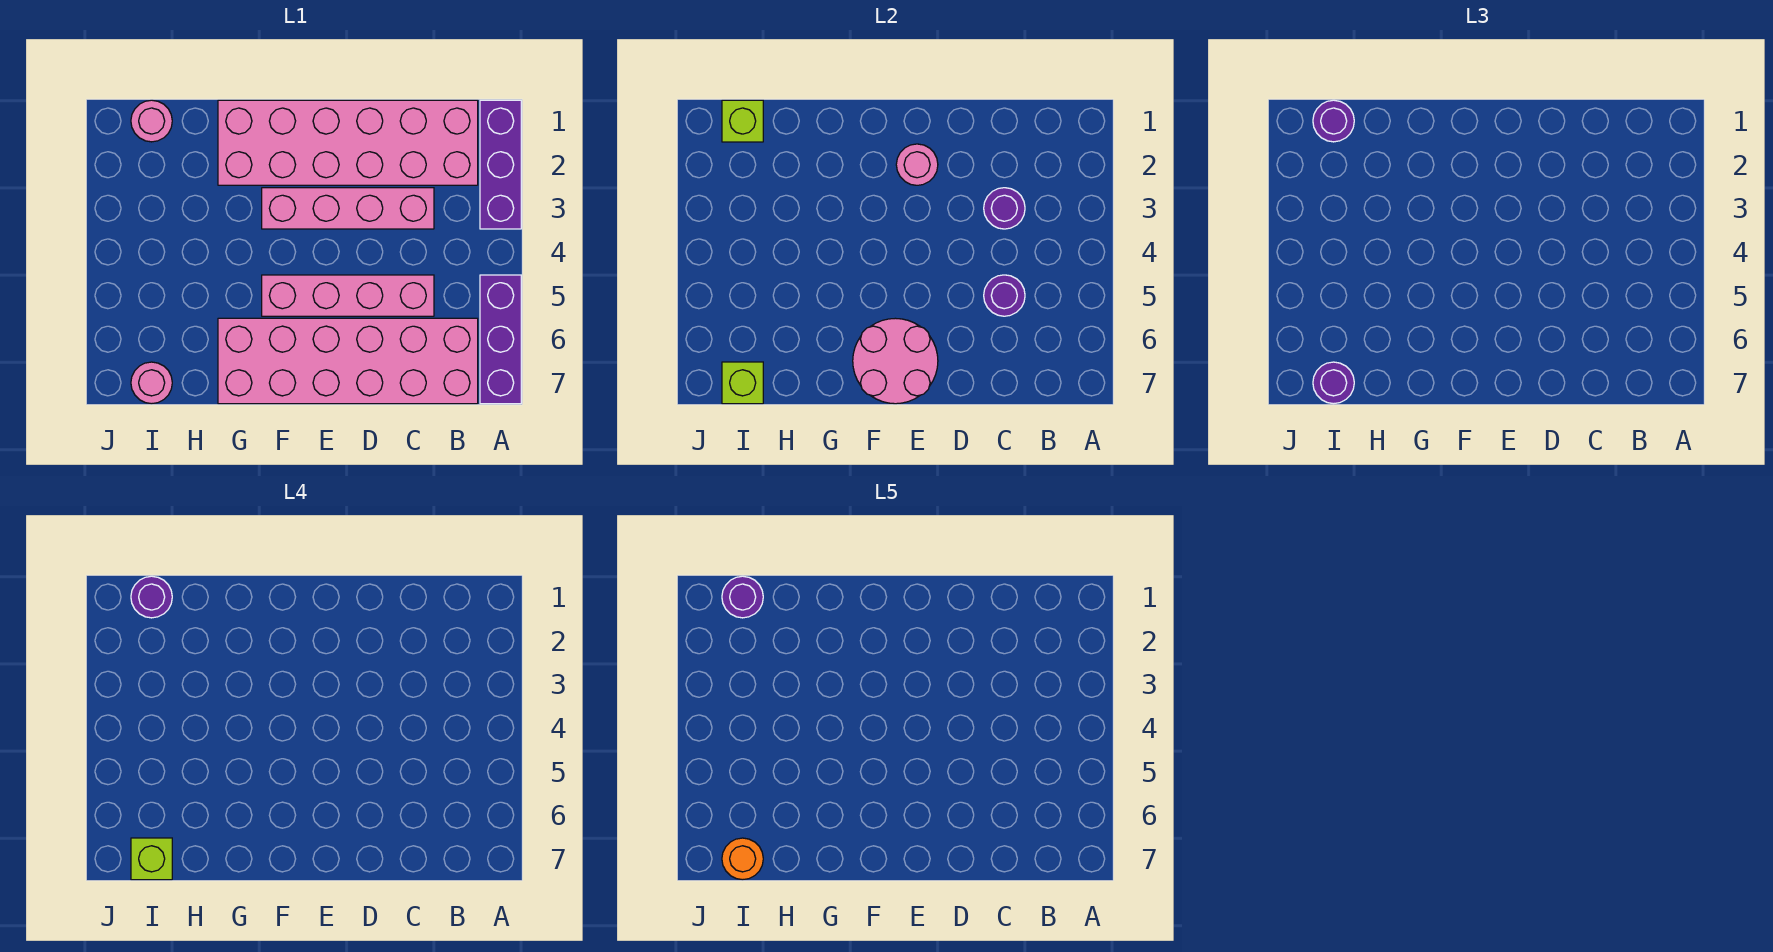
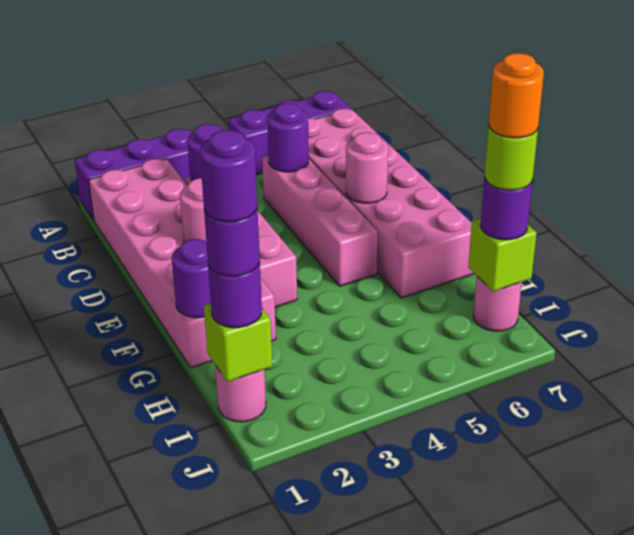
pink round brick E6:F7 level 2 -> pink round brick E6 level 2
none -> purple round brick G1 level 2
lime brick I7 level 4 -> lime round brick I7 level 4

